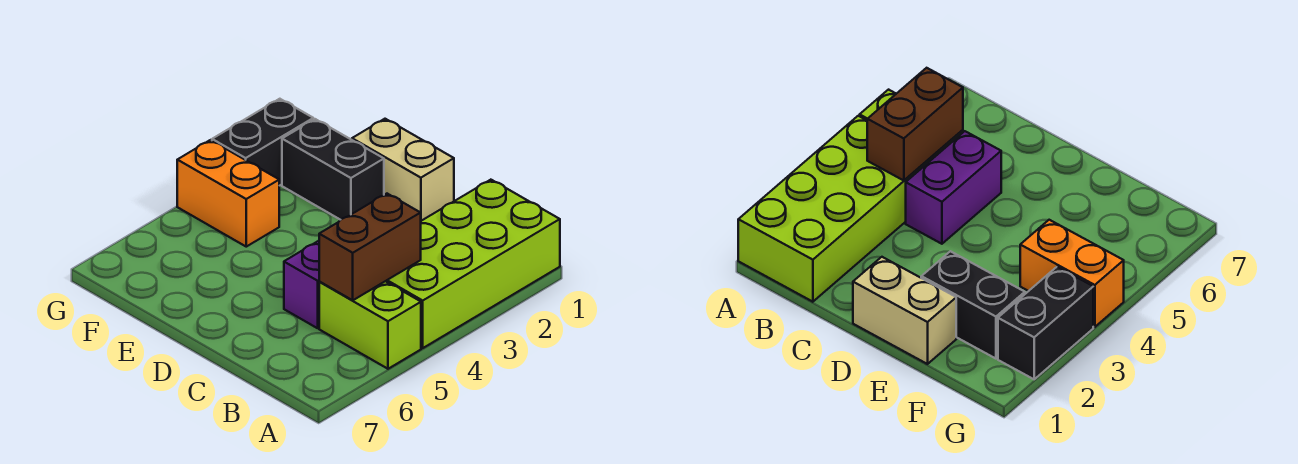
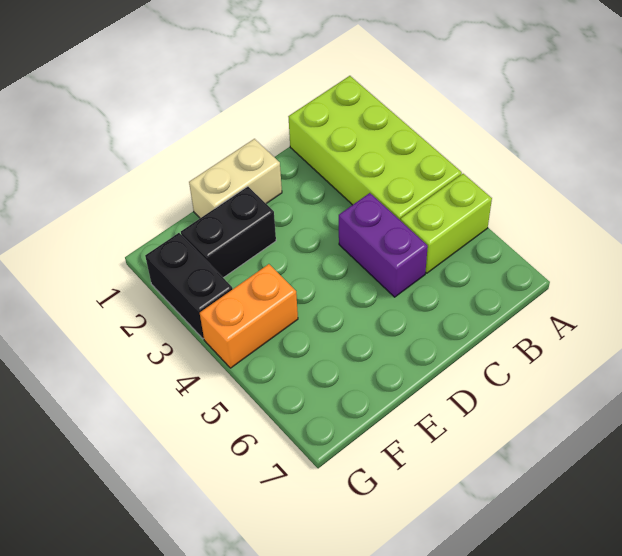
brown brick B4:B5 level 2 -> none

